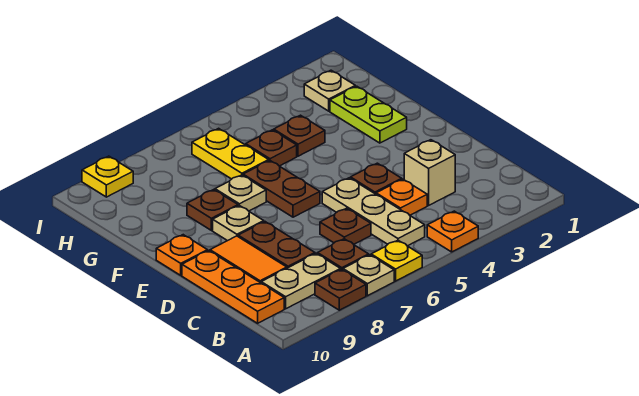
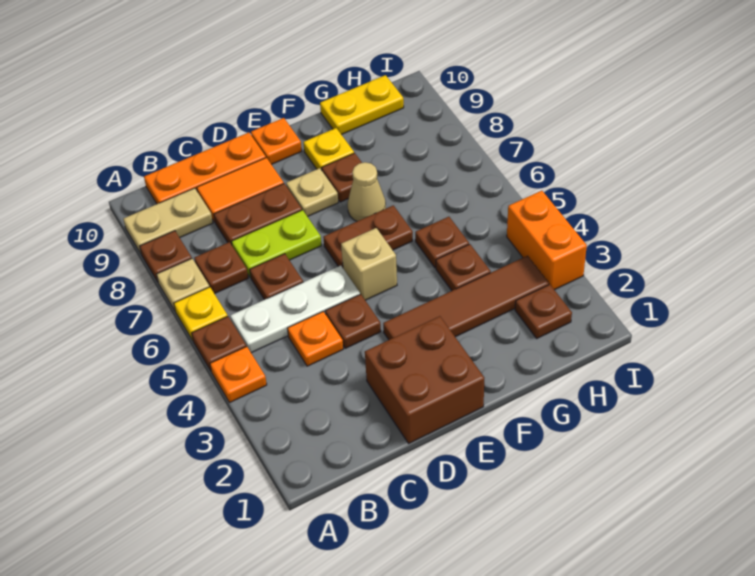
none -> brown plate A5 level 1
tan plate B5:D5 level 1 -> white plate B5:D5 level 1
tan plate B8:B9 level 1 -> tan plate A9:B9 level 1
tan brick C3 level 1 -> tan brick E5 level 1
none -> brown brick D1:E2 level 1
none -> brown tile E3:H3 level 1
lime plate F2:G2 level 1 -> lime plate C7:D7 level 1
tan plate F7 level 1 -> tan cone F7 level 1
yellow plate G6:H6 level 1 -> yellow plate G10:H10 level 1
tan plate H2 level 1 -> brown plate H2 level 1
none -> orange brick I3:I4 level 1
yellow plate I9 level 1 -> yellow plate F9 level 1

